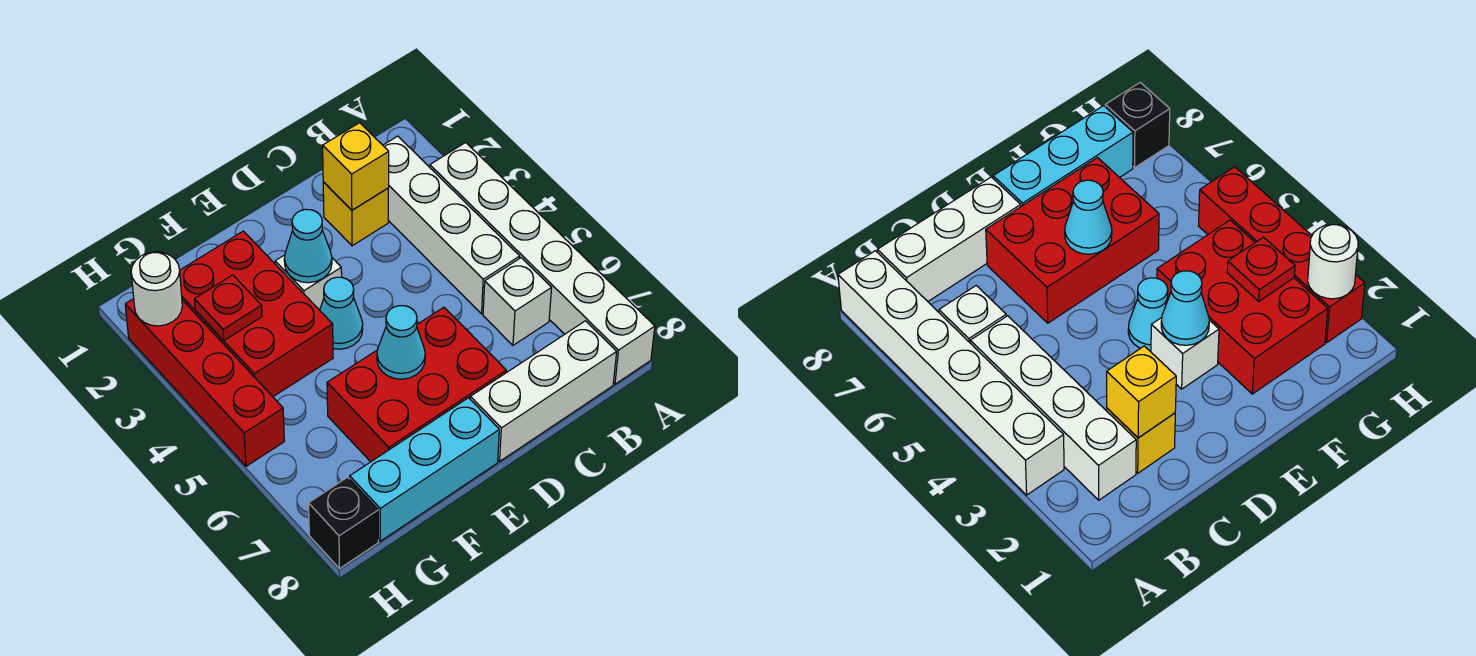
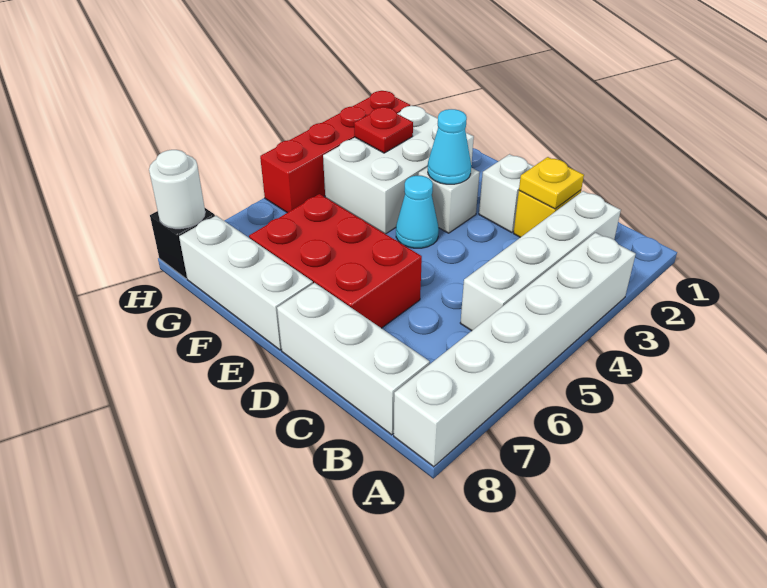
white brick B6 level 1 -> white brick D2 level 1
yellow brick C2 level 2 -> yellow plate C2 level 2
cyan cone E6 level 2 -> none
cyan brick E8:G8 level 1 -> white brick E8:G8 level 1
red brick F2:G4 level 1 -> white brick F2:G4 level 1
white round brick H2 level 2 -> white round brick H8 level 2

